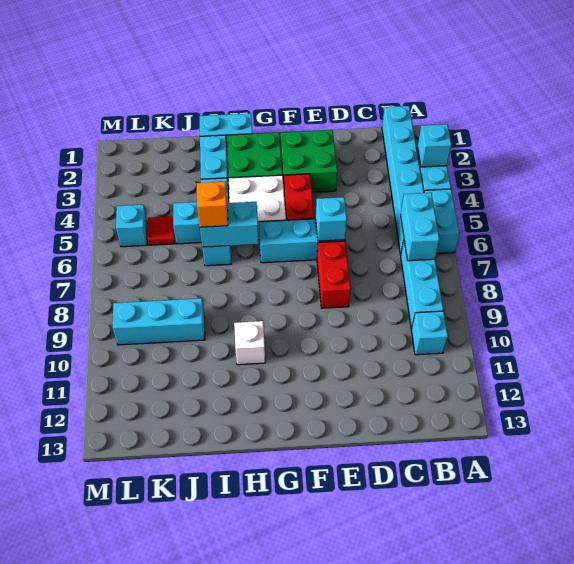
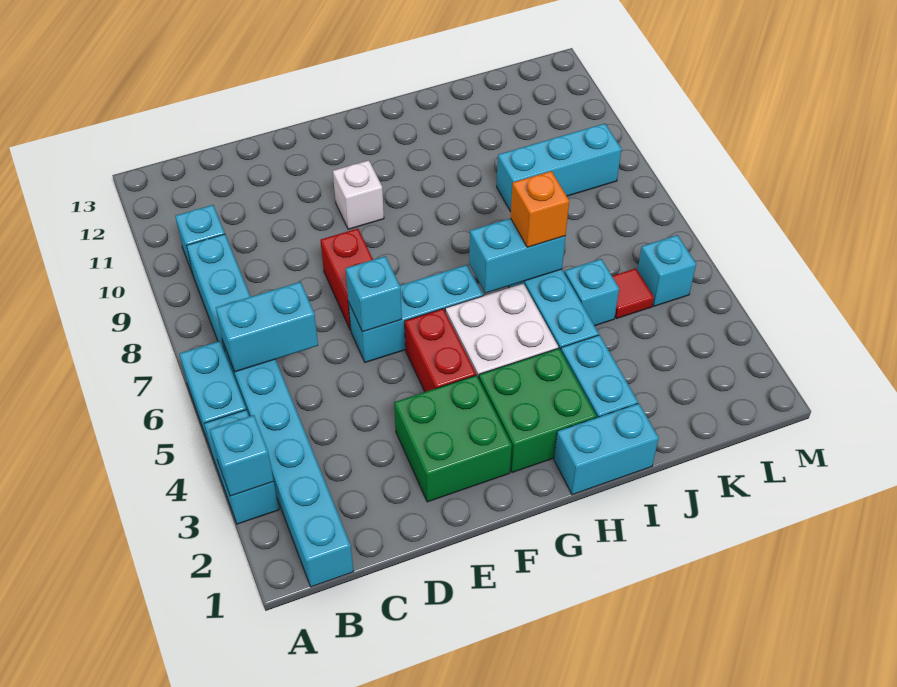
cyan brick B6:B7 level 2 -> cyan brick B6:C6 level 2
white brick H10 level 1 -> white brick F10 level 1

